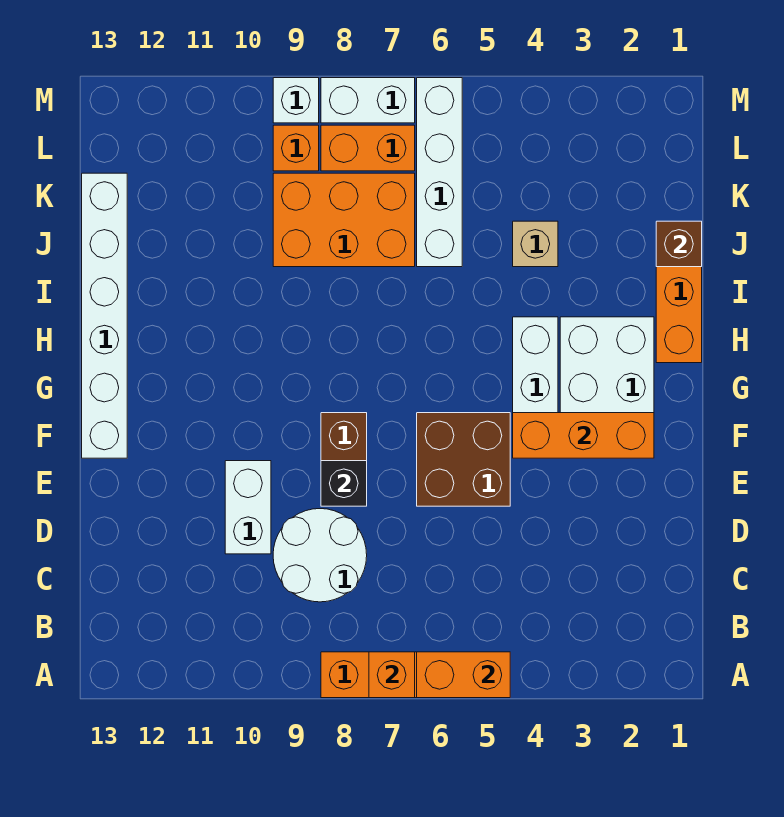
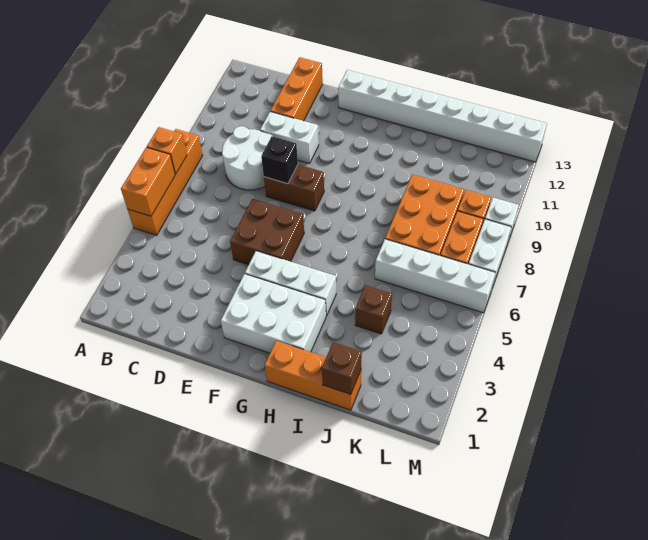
orange brick F2:F4 level 2 -> orange brick D11:D13 level 1
white brick F13:K13 level 1 -> white brick F13:M13 level 1
tan brick J4 level 1 -> brown brick J4 level 1

